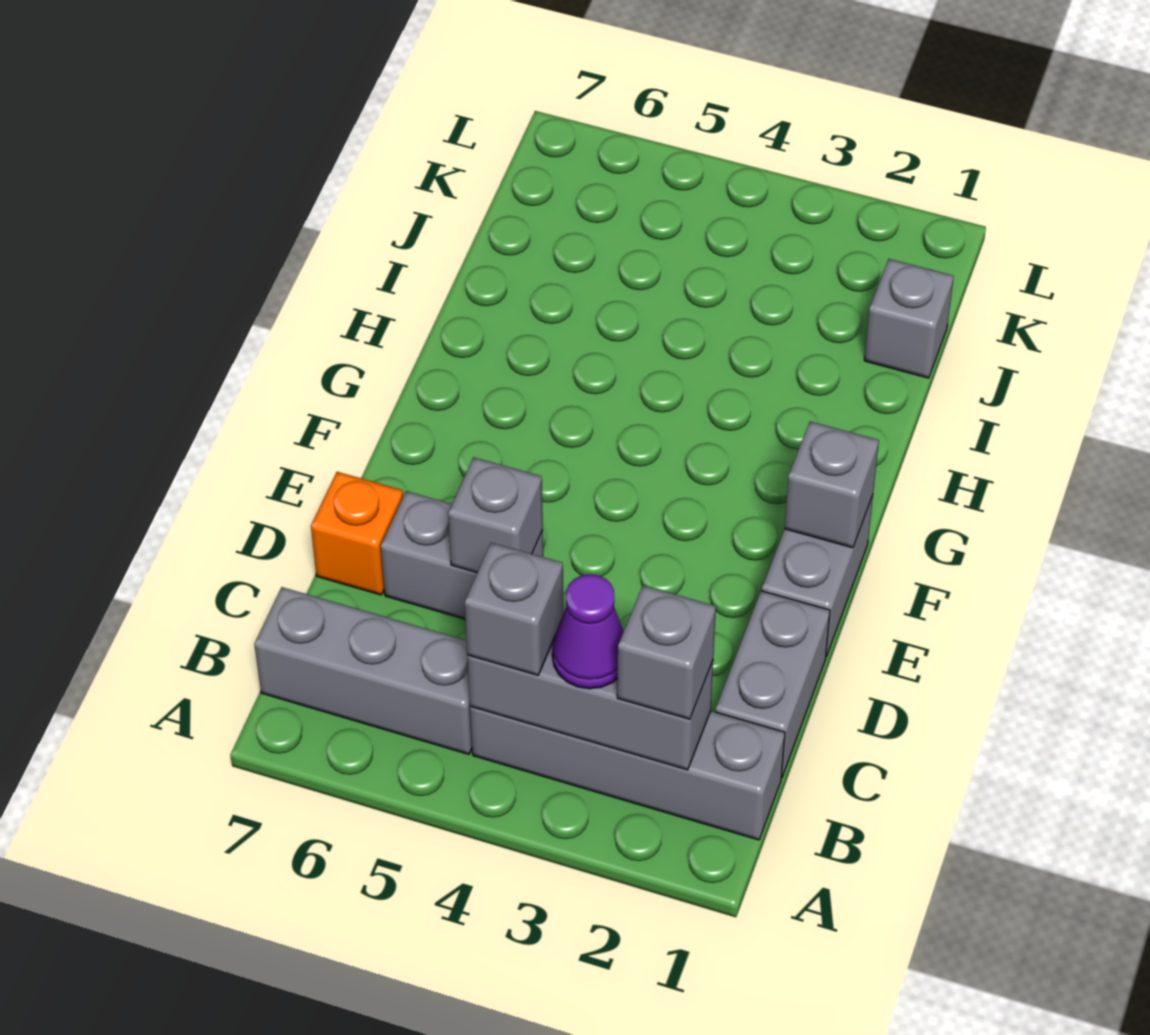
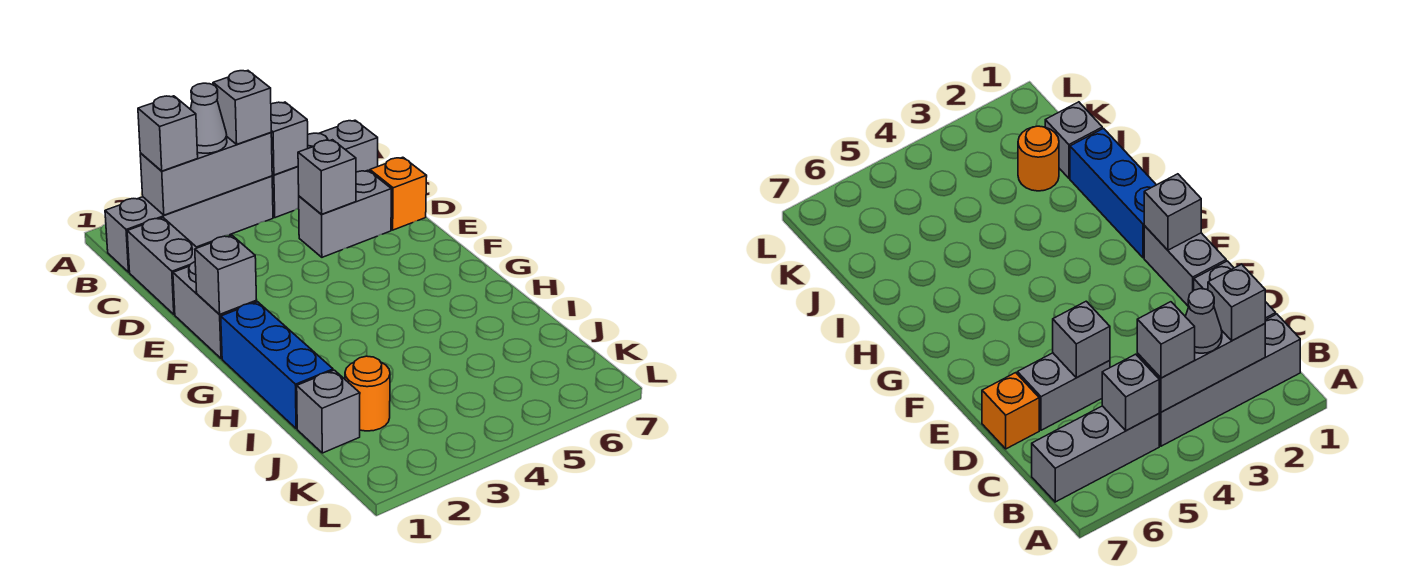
purple cone B3 level 3 -> grey cone B3 level 3
none -> grey brick B5 level 2
none -> blue brick G1:I1 level 1
none -> orange round brick J2 level 1

